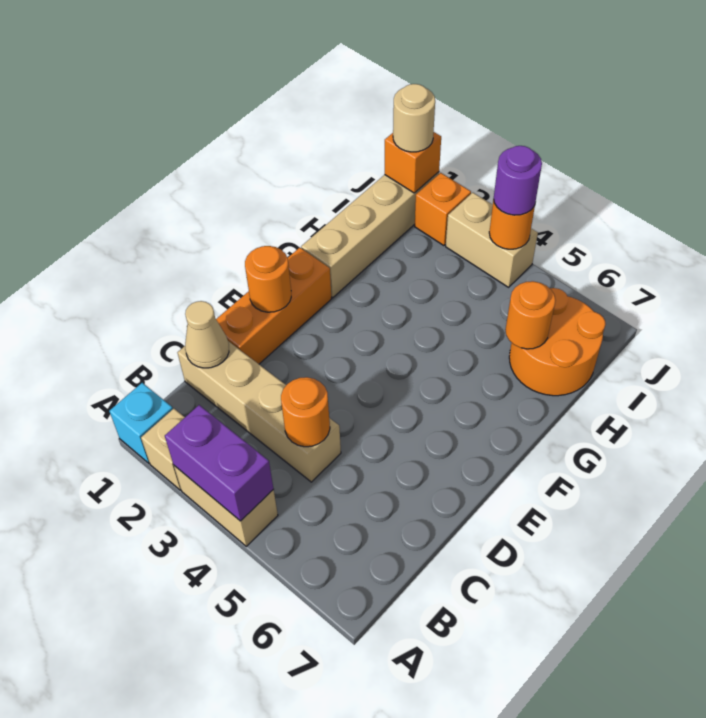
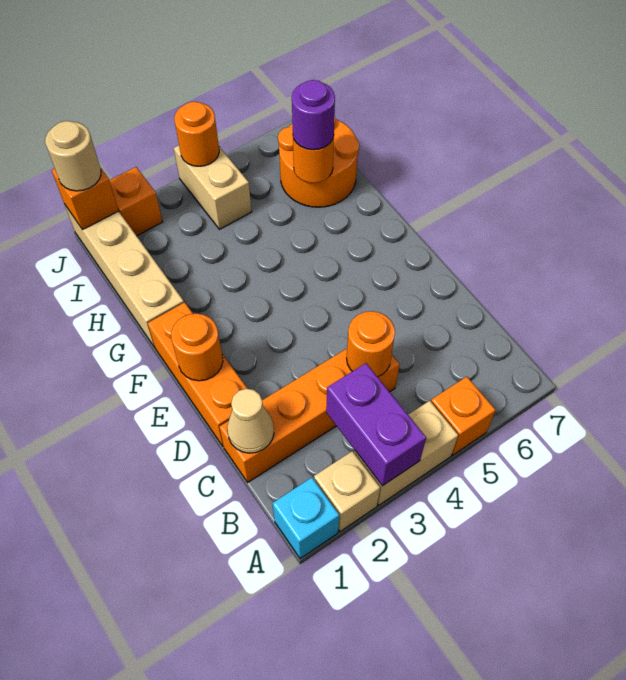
purple brick A3:A4 level 2 -> purple brick A3:B3 level 2
none -> orange brick A5 level 1
tan brick C1:C4 level 1 -> orange brick C1:C4 level 1
tan brick J3:J4 level 1 -> tan brick I4:J4 level 1
purple round brick J4 level 3 -> purple round brick H6 level 3

